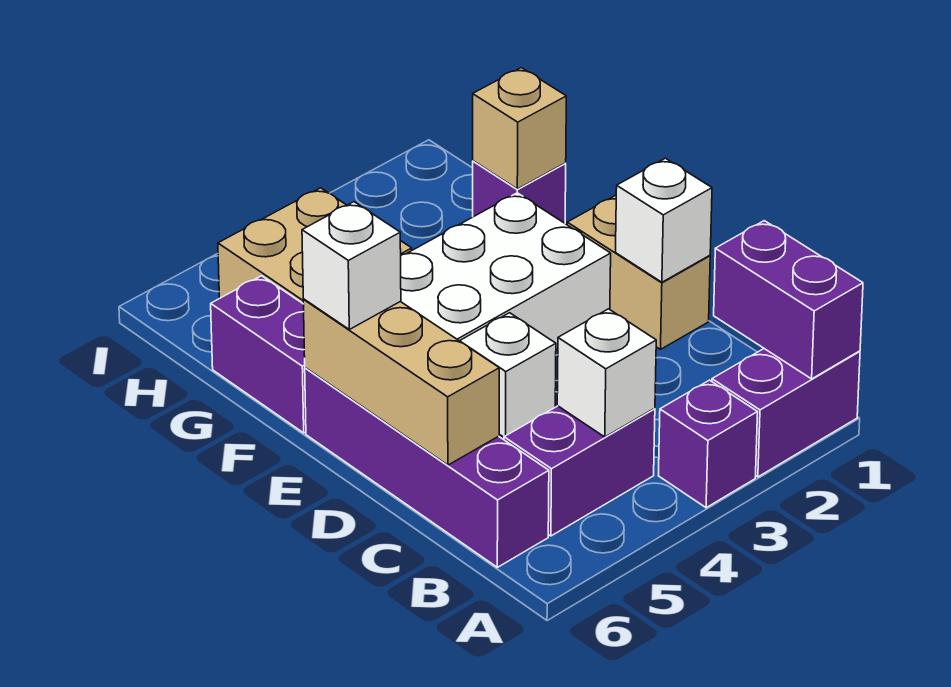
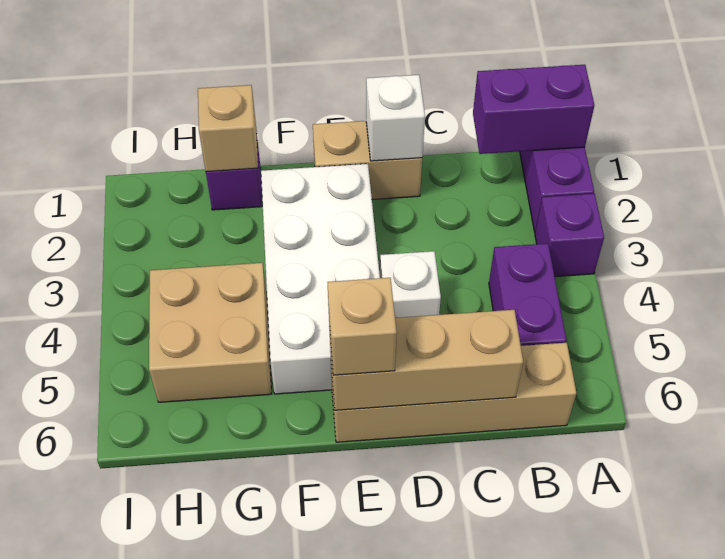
white brick B4 level 2 -> none
purple brick B6:E6 level 1 -> tan brick B6:E6 level 1
white brick E6 level 3 -> tan brick E6 level 3
purple brick F6:G6 level 1 -> none

